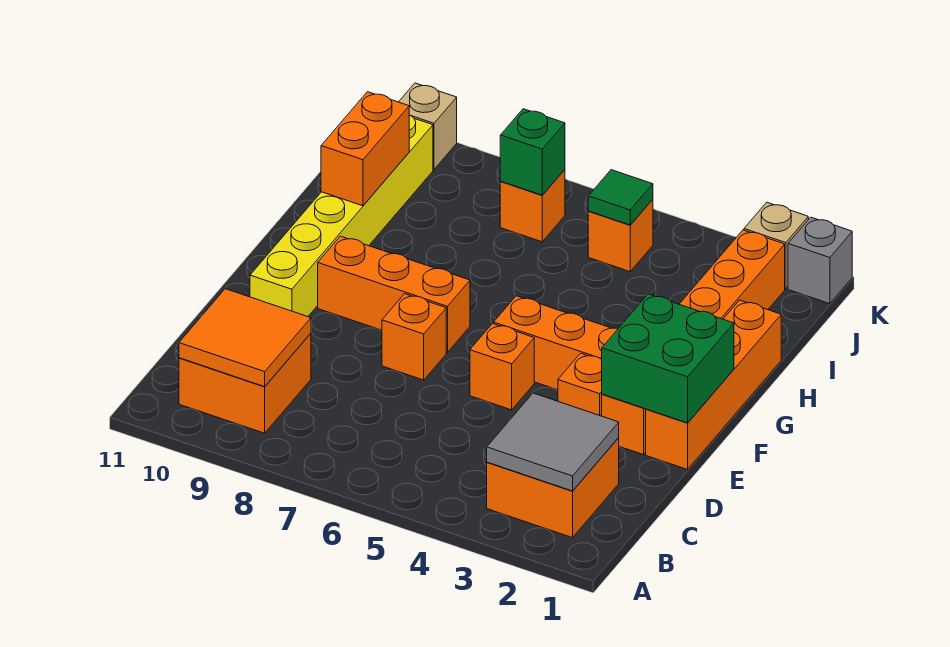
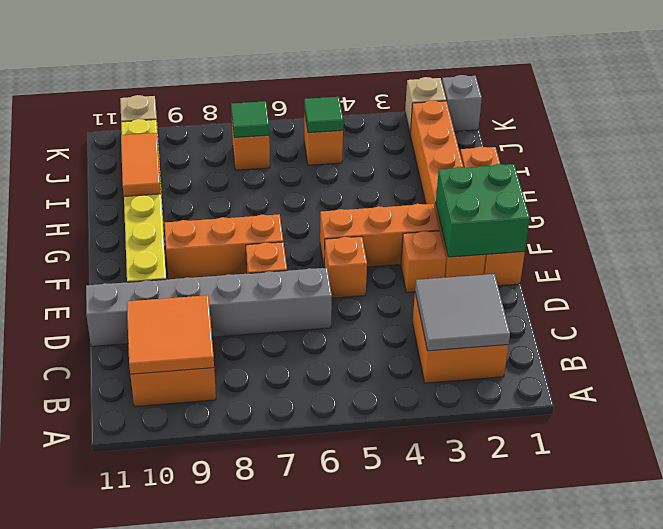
none -> grey brick D6:D11 level 1
orange brick H10:I10 level 2 -> orange tile H10:I10 level 2
green brick J7 level 2 -> green tile J7 level 2

